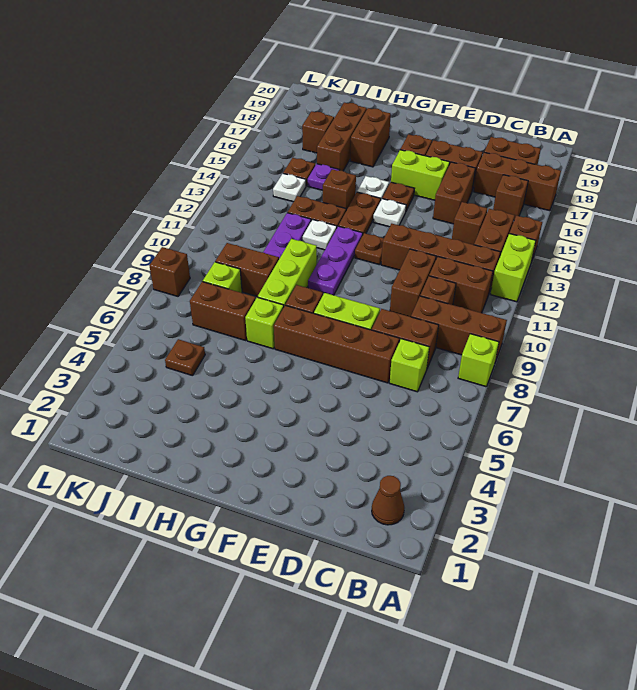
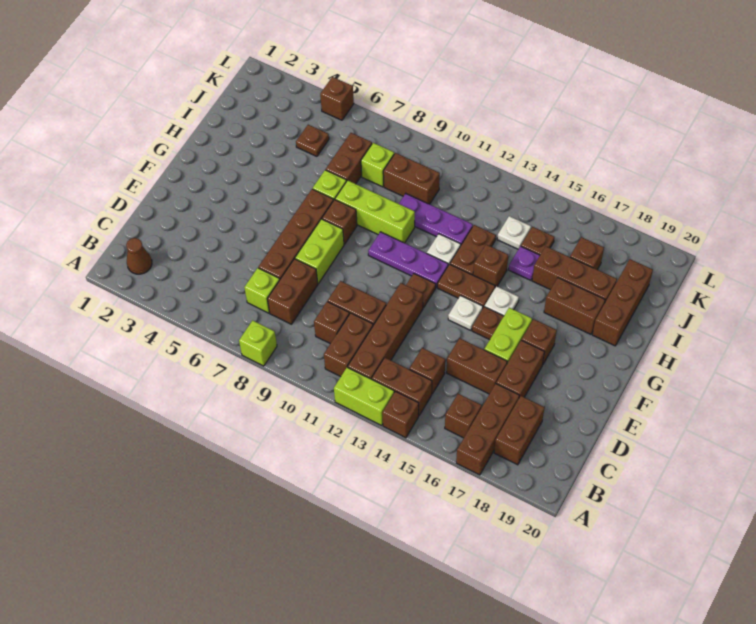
brown brick A9:C9 level 1 -> brown brick H19:J19 level 1
brown brick I9:J9 level 1 -> brown brick J9:J10 level 1
brown brick L8 level 1 -> brown brick L5 level 1

